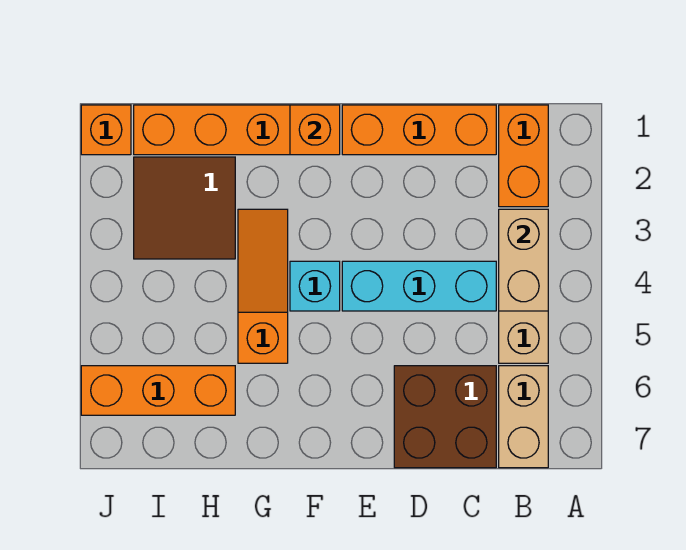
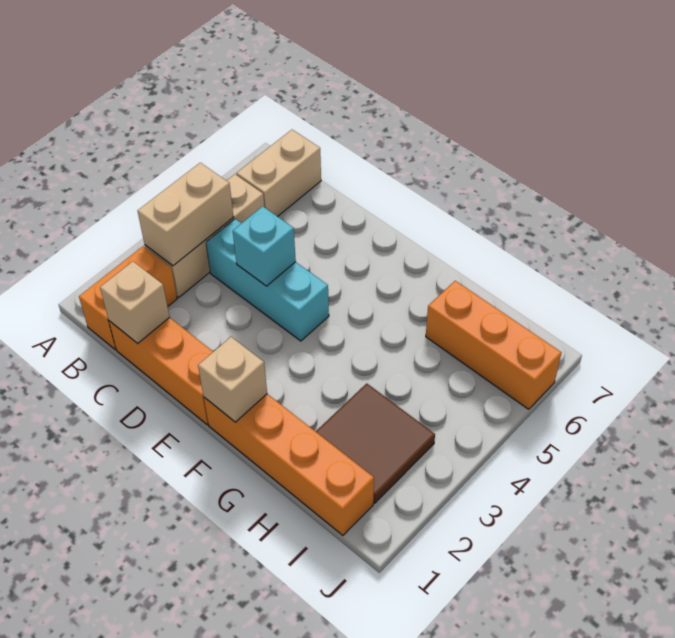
none -> tan brick C1 level 2
brown brick C6:D7 level 1 -> none
orange brick F1 level 2 -> tan brick F1 level 2
cyan brick F4 level 1 -> cyan brick D4 level 2
orange slope G3:G5 level 1 top 5 -> none
orange brick J1 level 1 -> none

